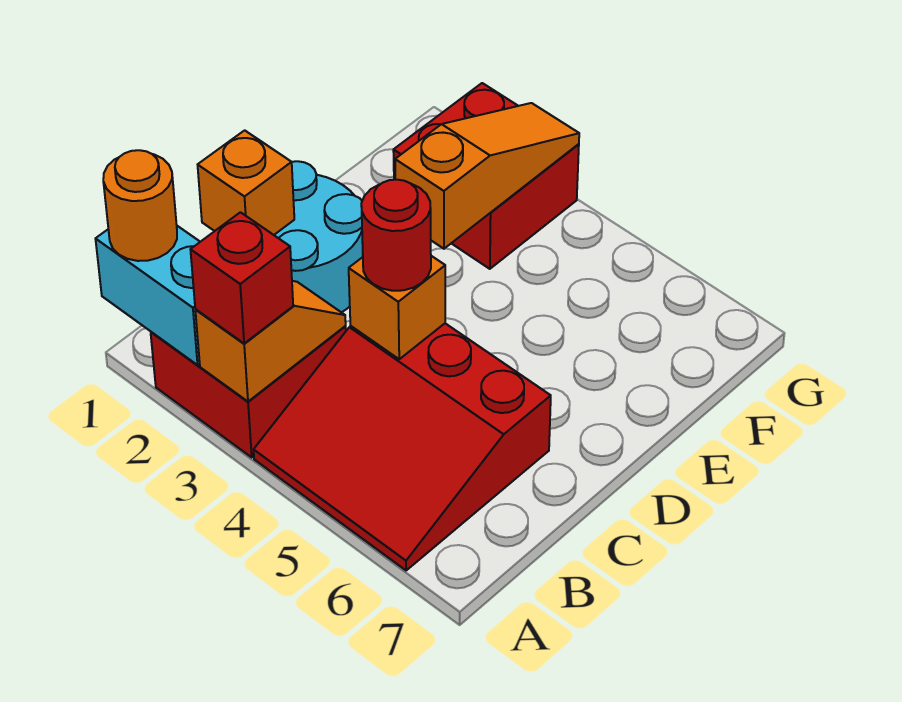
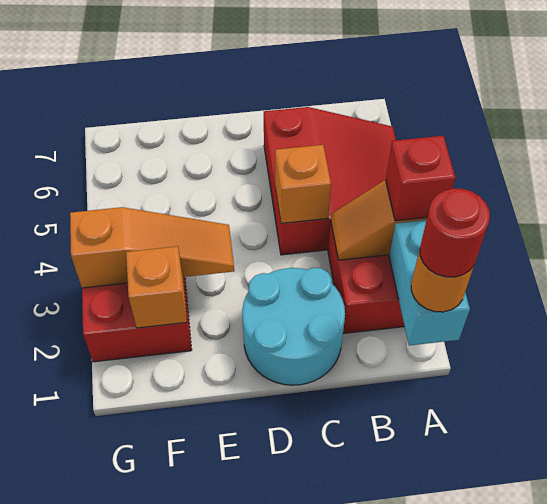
orange brick C1 level 2 -> orange brick F2 level 2
red round brick C4 level 3 -> red round brick A1 level 4
orange slope E3:G3 level 2 top E -> orange slope E3:G3 level 2 top G

